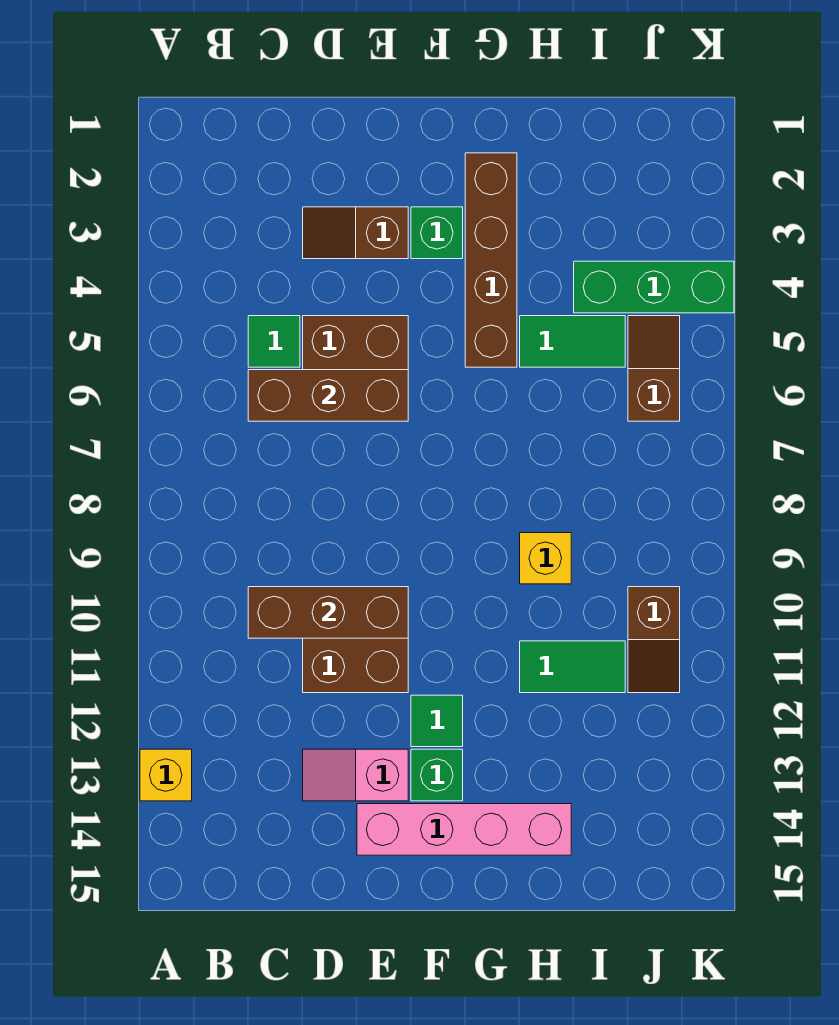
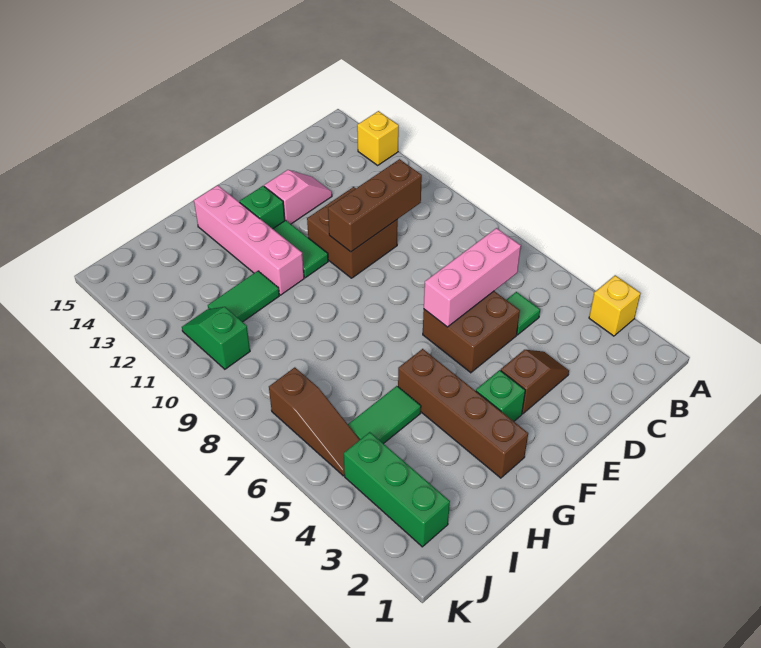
brown brick C6:E6 level 2 -> pink brick C6:E6 level 2
pink brick E14:H14 level 1 -> pink brick G11:G14 level 1
green tile F12 level 1 -> green tile F11:F12 level 1
yellow brick H9 level 1 -> yellow brick A3 level 1
green brick I4:K4 level 1 -> green brick J2:J4 level 1
brown slope J5:J6 level 1 top 6 -> brown slope J5:J7 level 1 top 7
brown slope J10:J11 level 1 top 10 -> green slope J10:J11 level 1 top 10

